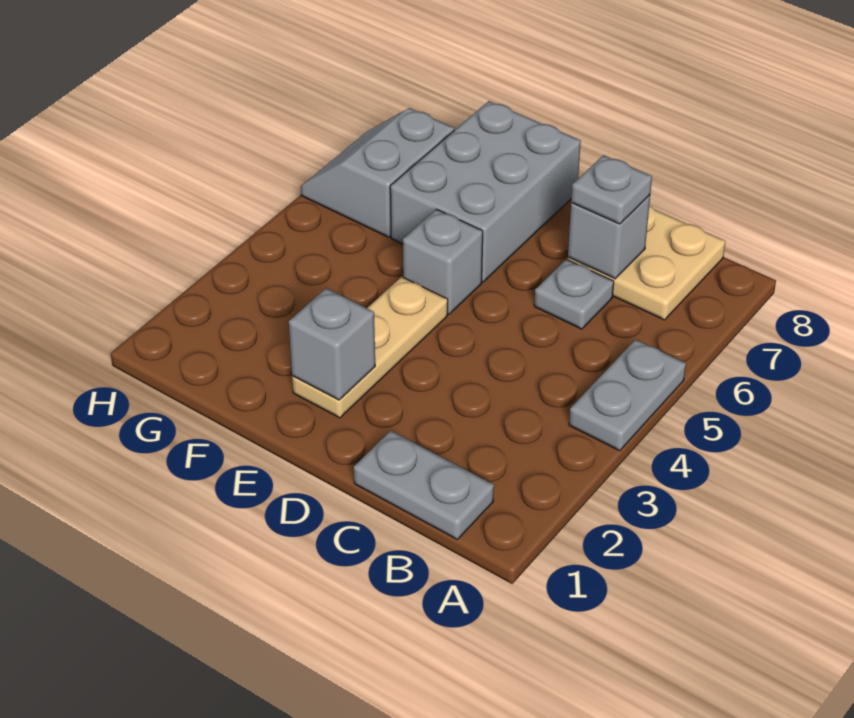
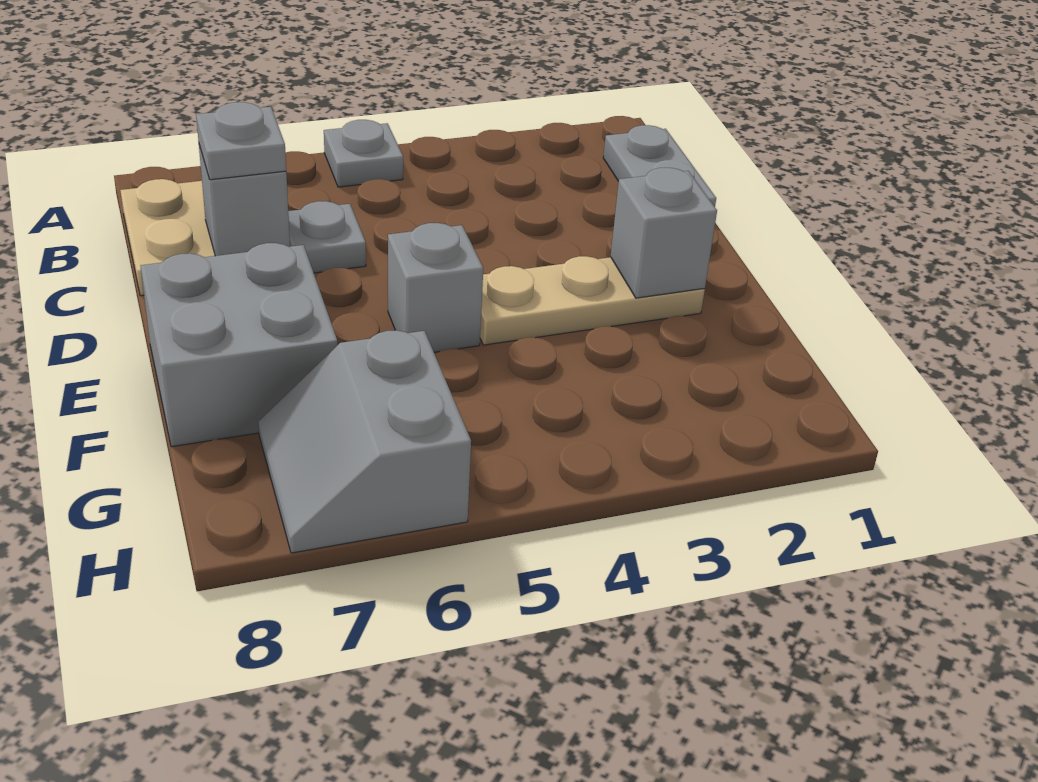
grey plate A4:A5 level 1 -> grey plate A5 level 1
grey brick E6:F8 level 1 -> grey brick E7:F8 level 1
grey slope G6:H7 level 1 top G -> grey slope G6:H7 level 1 top 6

